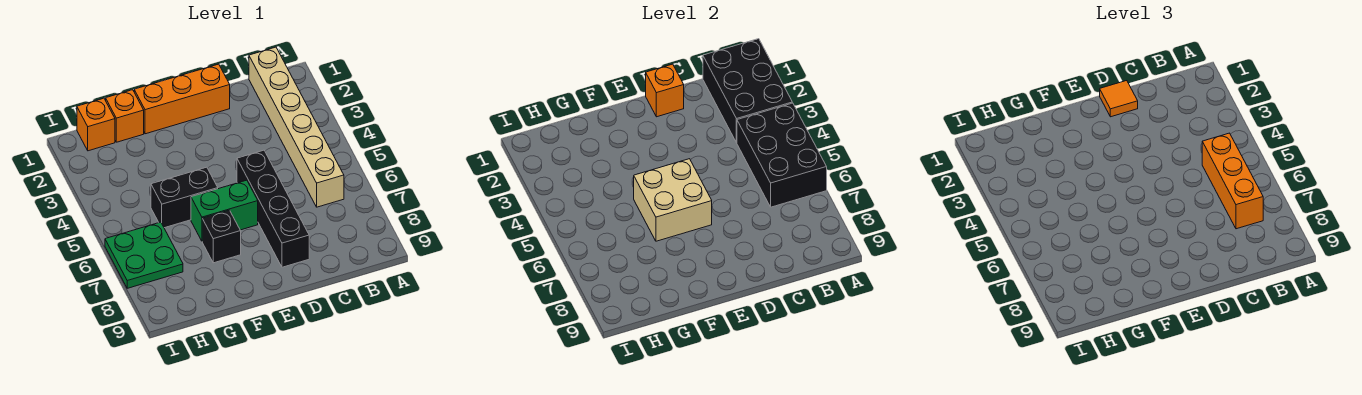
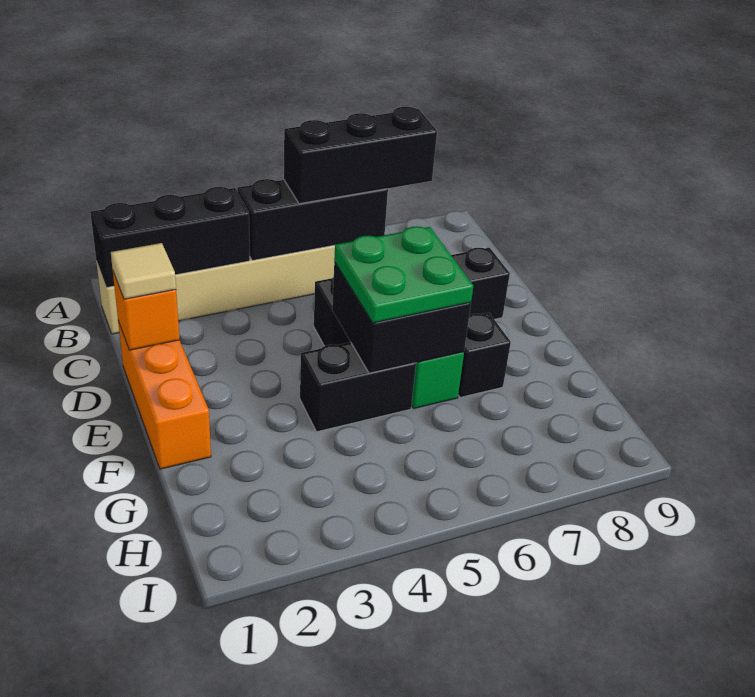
black brick A1:B3 level 2 -> black brick B1:B3 level 2
black brick A4:B6 level 2 -> black brick B4:B6 level 2
orange brick B5:B7 level 3 -> black brick B5:B7 level 3
orange tile D1 level 3 -> tan tile D1 level 3
tan brick E5:F6 level 2 -> black brick E5:F6 level 2
black brick F5:G5 level 1 -> black brick F4:F5 level 1
orange brick G1 level 1 -> none
orange brick H1 level 1 -> none
green plate H6:I7 level 1 -> green plate E5:F6 level 3

